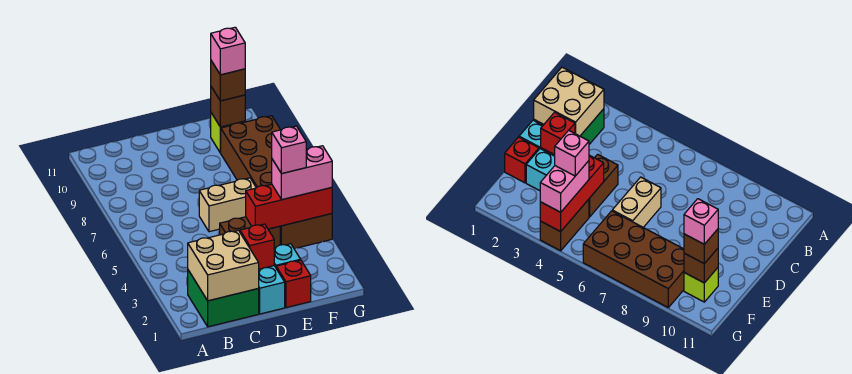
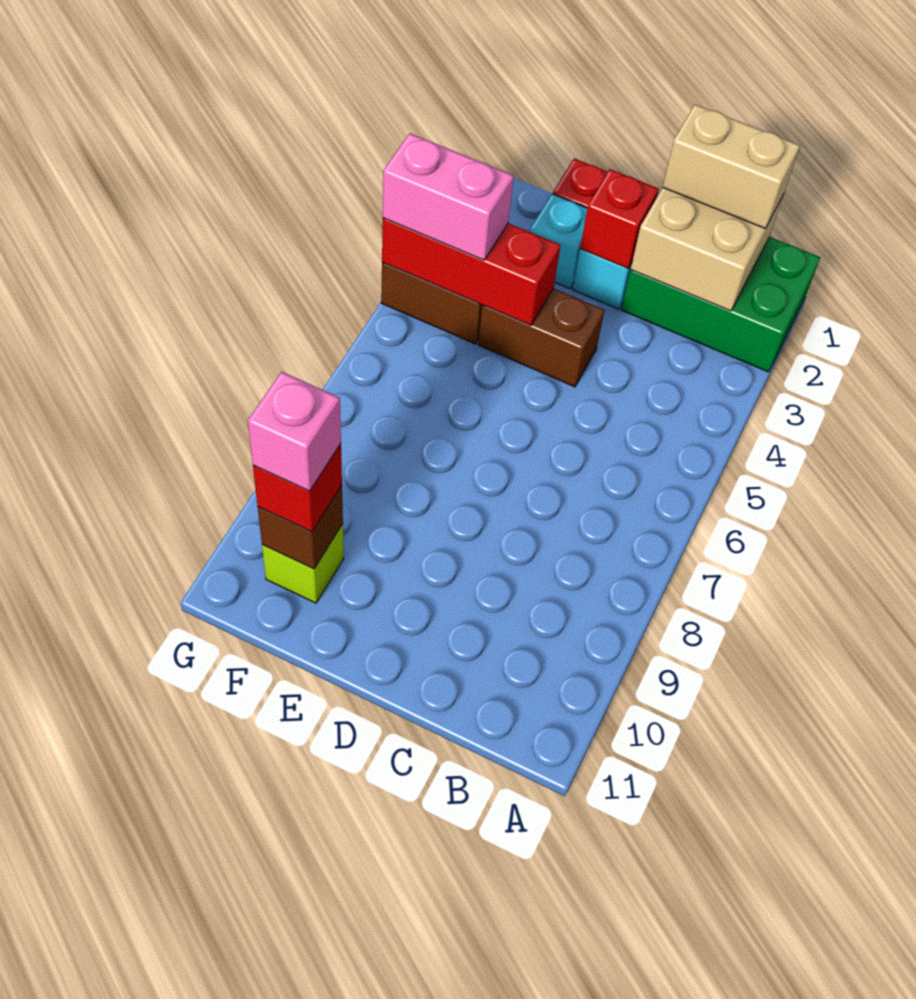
green brick B1:C2 level 1 -> green brick A1:C2 level 1
tan brick D6:E6 level 1 -> tan brick B1:C1 level 3
pink brick F4 level 4 -> none
brown brick F6:G9 level 1 -> none
brown brick F10 level 3 -> red brick F10 level 3

